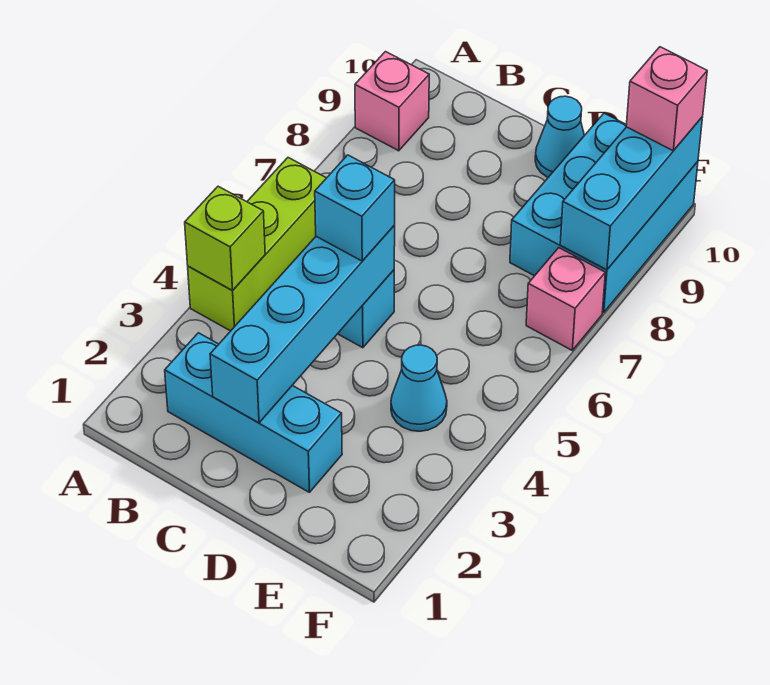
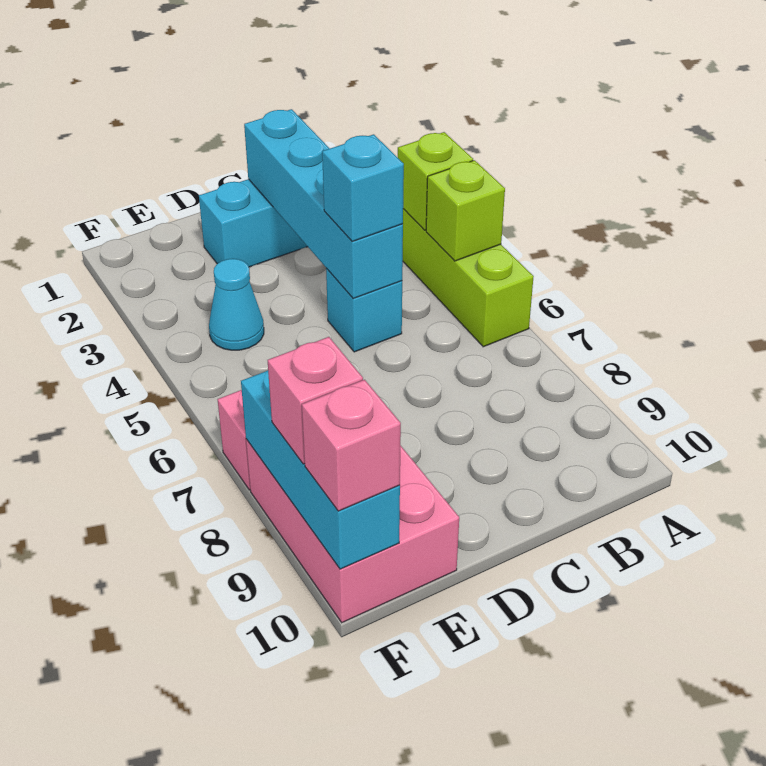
none -> lime brick A5 level 2
pink brick A9 level 1 -> pink brick F9 level 3
cyan cone D10 level 1 -> none
cyan brick E8:F10 level 1 -> pink brick E8:F10 level 1

